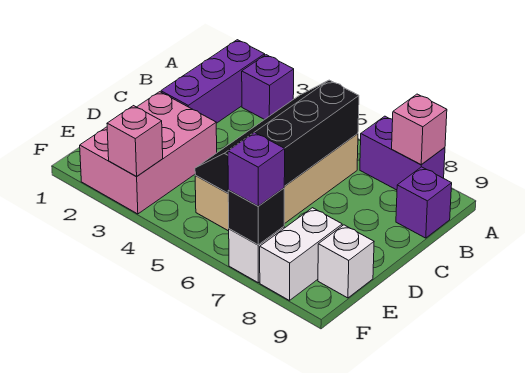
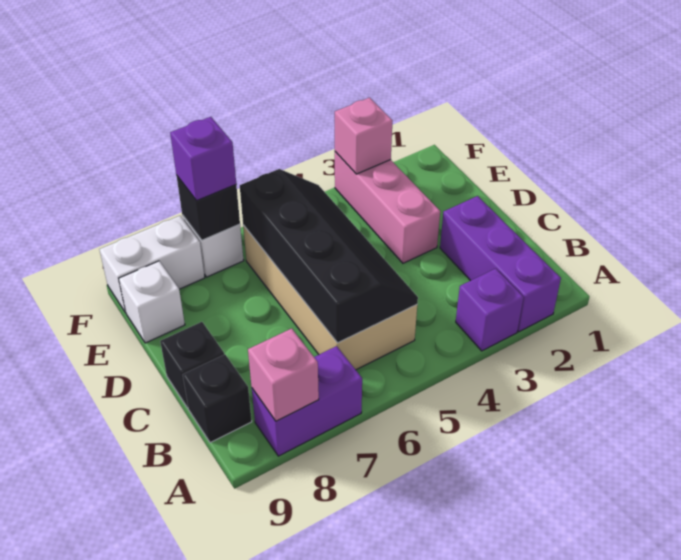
purple brick B9 level 1 -> black brick B9 level 1
none -> black brick C9 level 1
pink brick D2:F3 level 1 -> pink brick D3:F3 level 1
white brick E8:F8 level 1 -> white brick F8:F9 level 1

